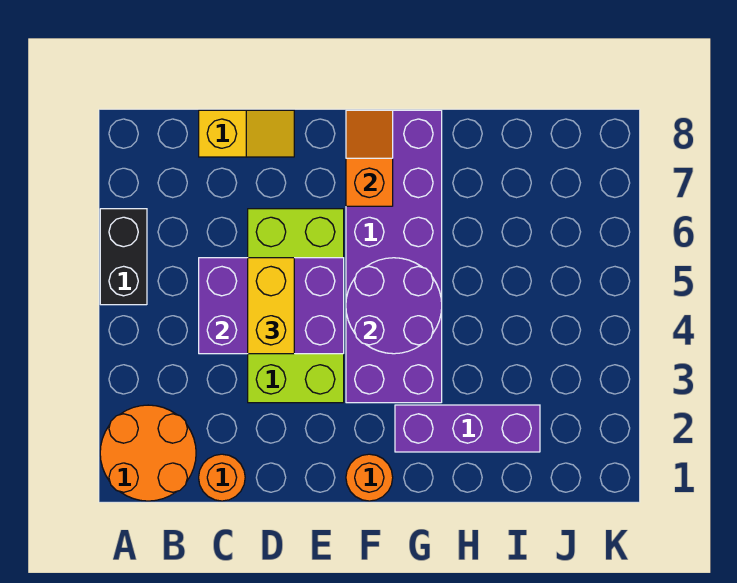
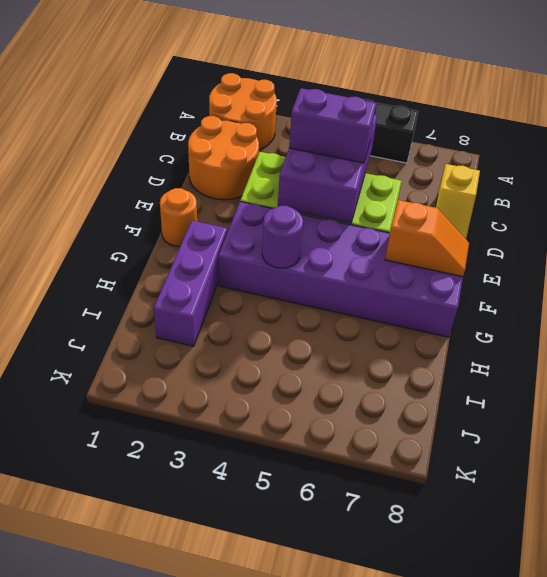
orange round brick C1 level 1 -> orange round brick C1:D2 level 1
yellow brick D4:D5 level 3 -> purple brick D4:D5 level 3
purple round brick F4:G5 level 2 -> purple round brick G4 level 2

